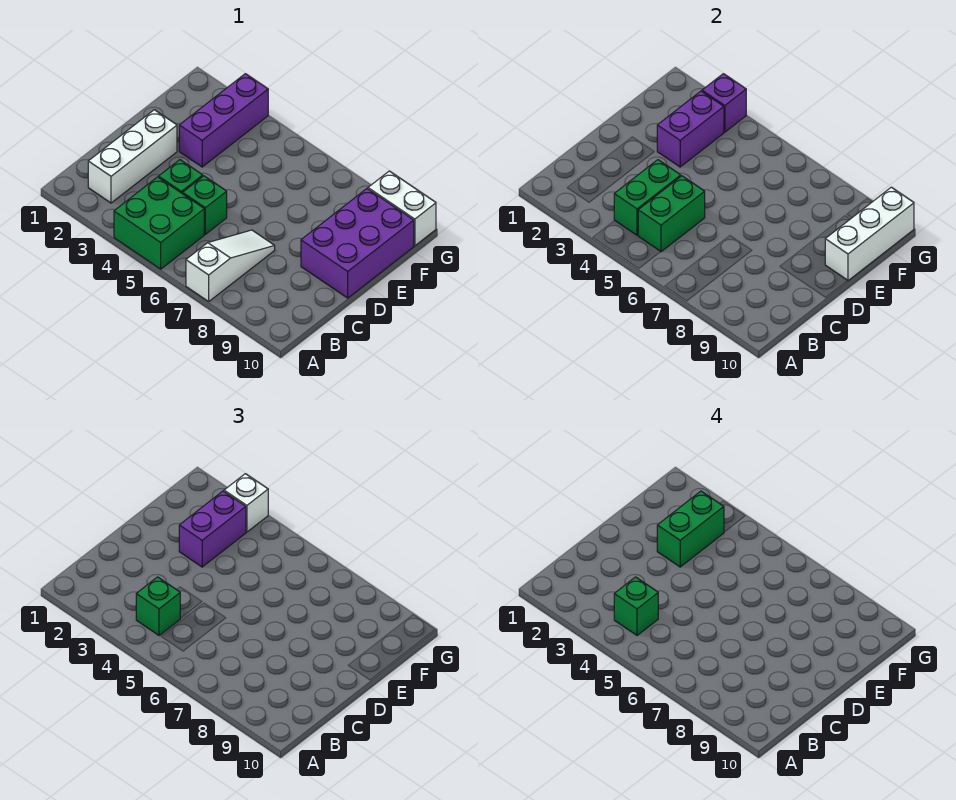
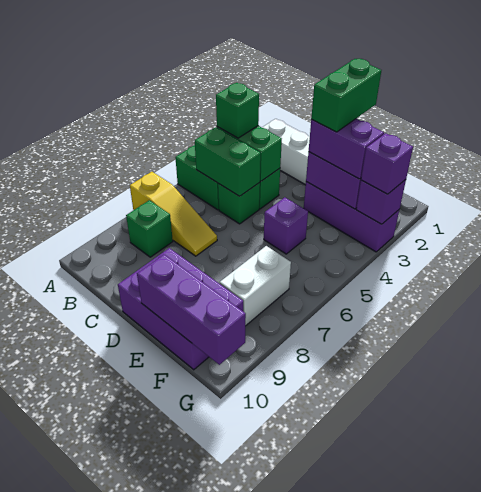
white slope A7:C7 level 1 top A -> yellow slope A7:C7 level 1 top A
green brick B4 level 4 -> green brick B8 level 1
green brick E3:F3 level 4 -> green brick E2:E3 level 4
none -> purple brick E5 level 1
white brick E10:G10 level 2 -> purple brick E10:G10 level 2
white brick G3 level 3 -> purple brick G3 level 3
white brick G9:G10 level 1 -> white brick F7:F8 level 1

